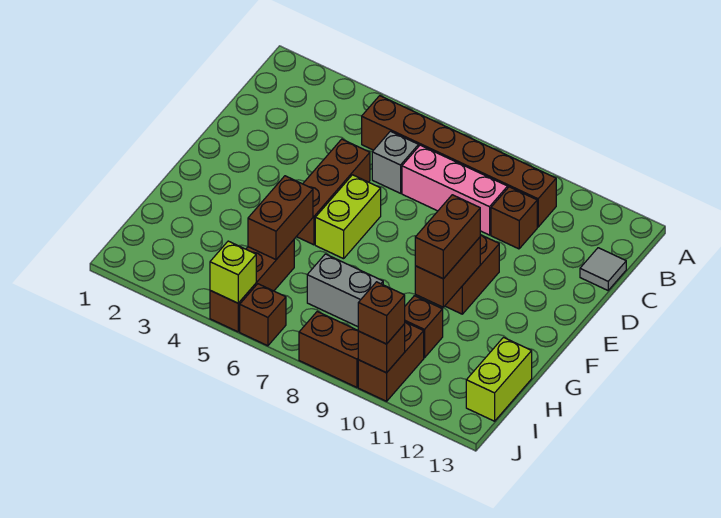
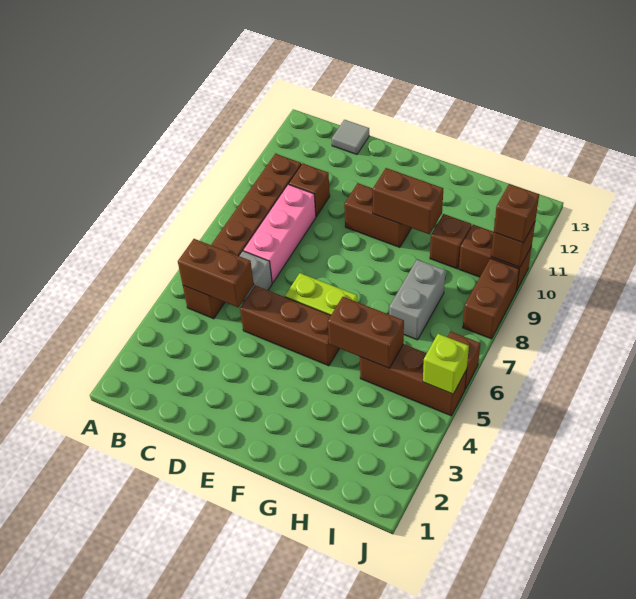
brown brick F10:G10 level 3 -> brown brick B5:C5 level 2
lime brick H13:I13 level 1 -> none

